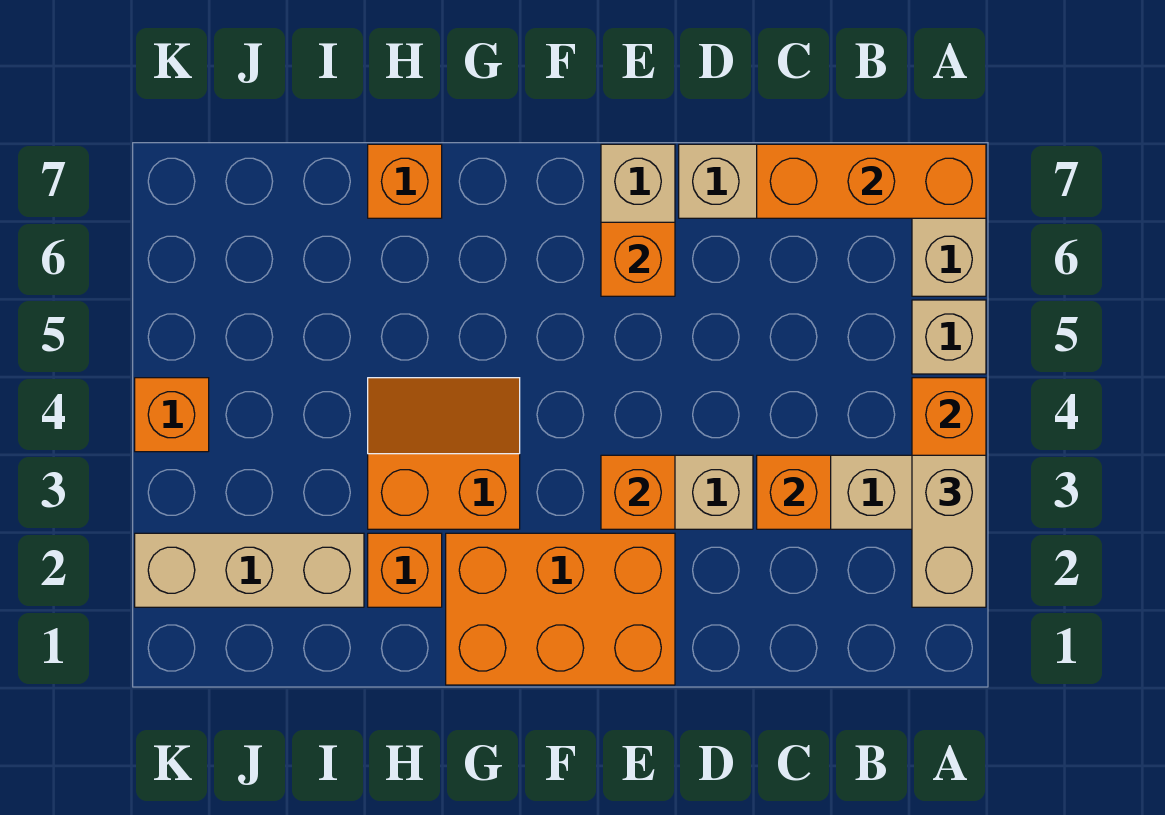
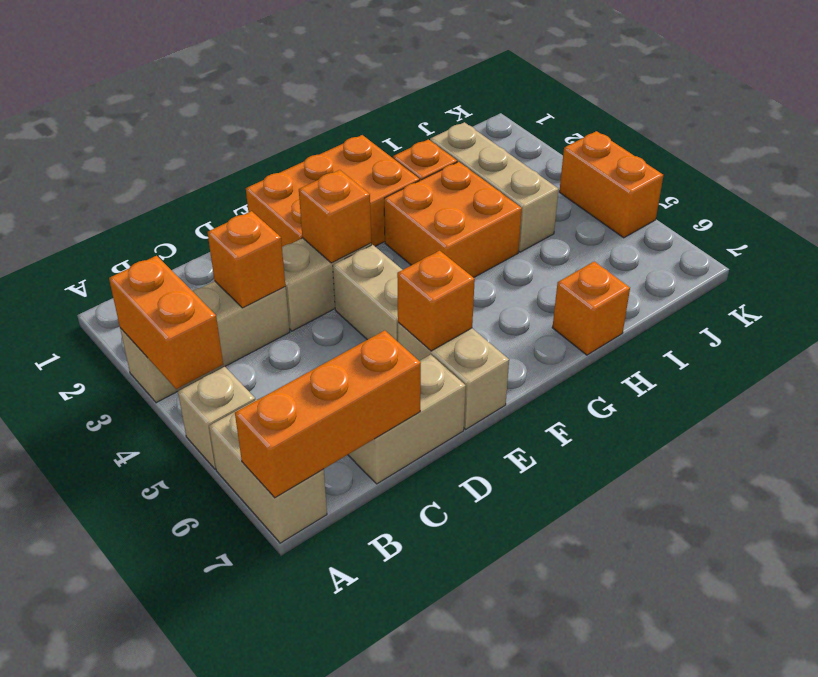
tan brick A2:A3 level 3 -> tan brick E4:E5 level 1
orange slope G3:H4 level 1 top 3 -> orange brick G3:H4 level 1
tan brick I2:K2 level 1 -> tan brick I2:I4 level 1
orange brick K4 level 1 -> orange brick K4:K5 level 1

